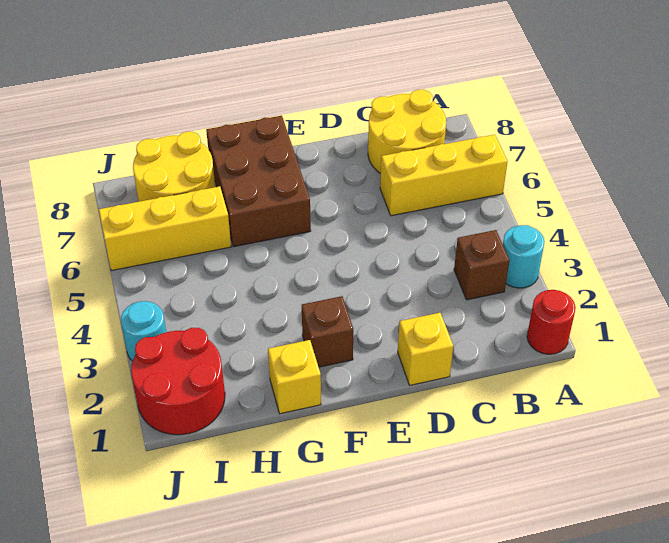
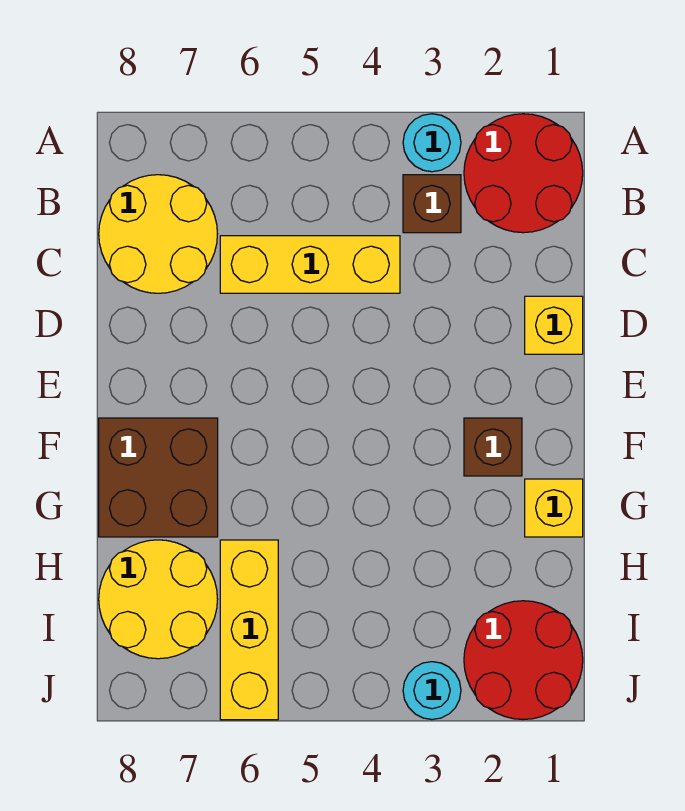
red round brick A1 level 1 -> red round brick A1:B2 level 1
yellow brick A6:C6 level 1 -> yellow brick C4:C6 level 1
brown brick F6:G8 level 1 -> brown brick F7:G8 level 1

